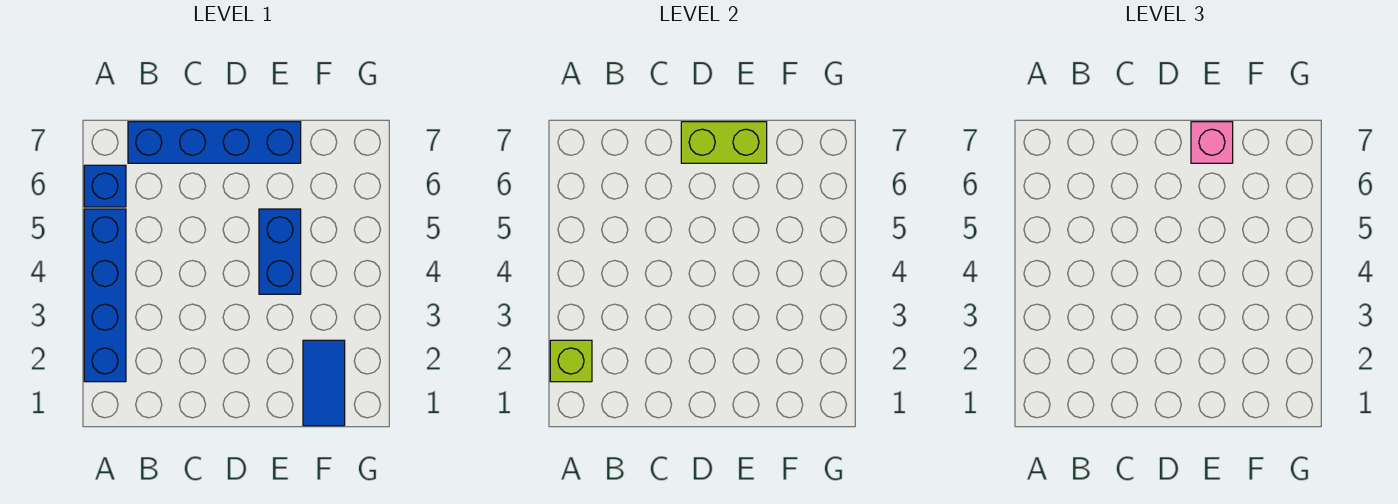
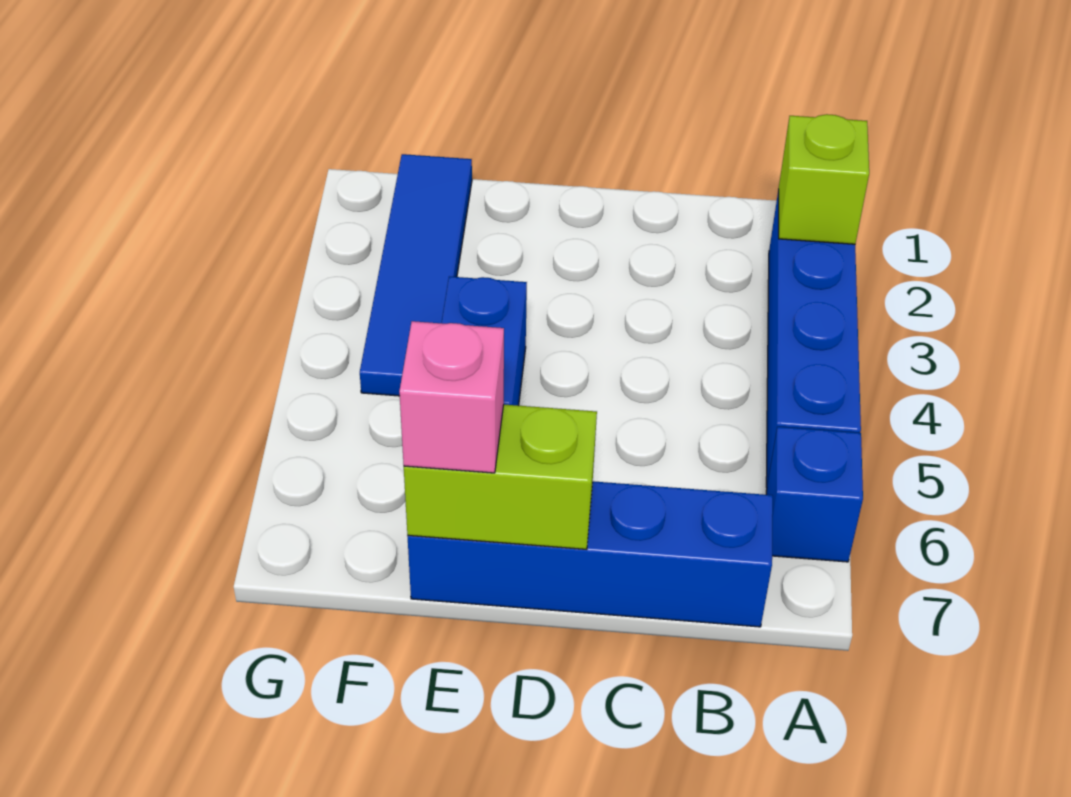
blue tile F1:F2 level 1 -> blue tile F1:F4 level 1

